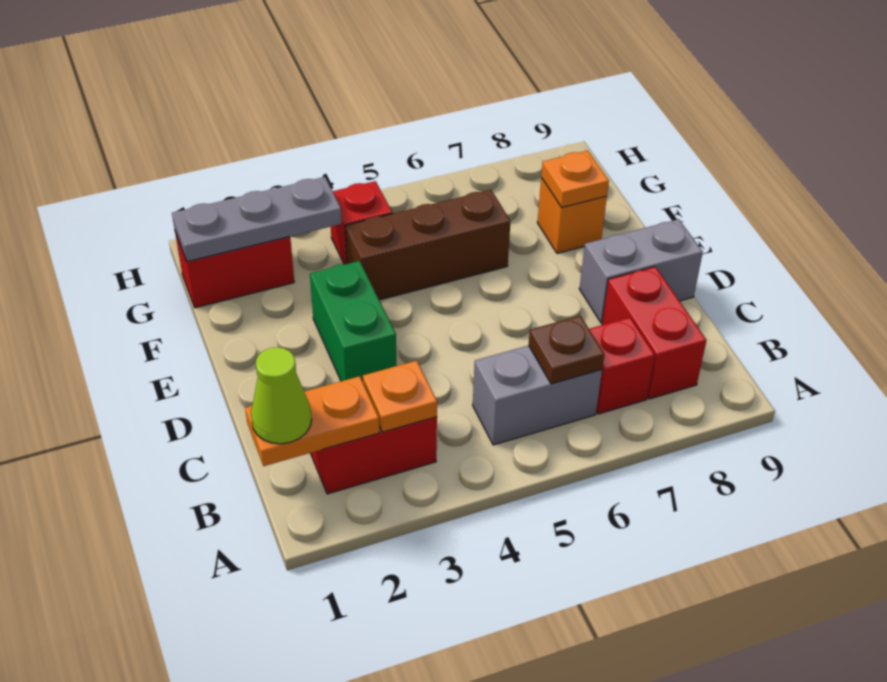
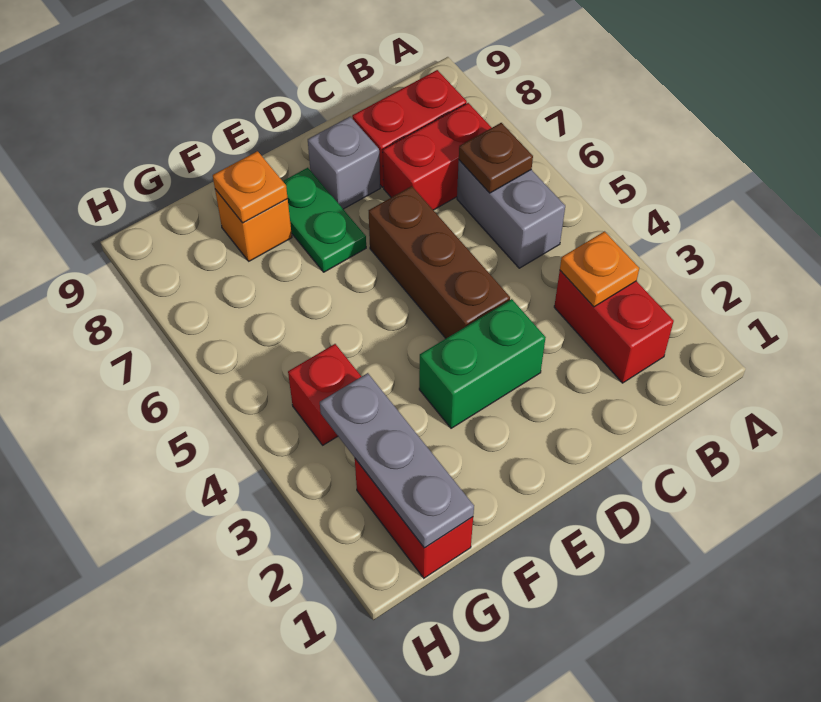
orange plate B1:B2 level 2 -> none
lime cone B1 level 3 -> none
red brick B7 level 1 -> red brick B7:C7 level 1
grey brick D8:D9 level 1 -> grey brick D8 level 1
none -> green plate E7:E8 level 1
brown brick F4:F6 level 1 -> brown brick D4:D6 level 1

